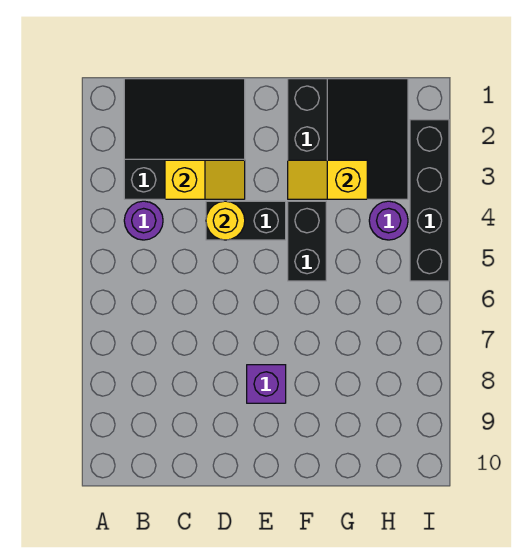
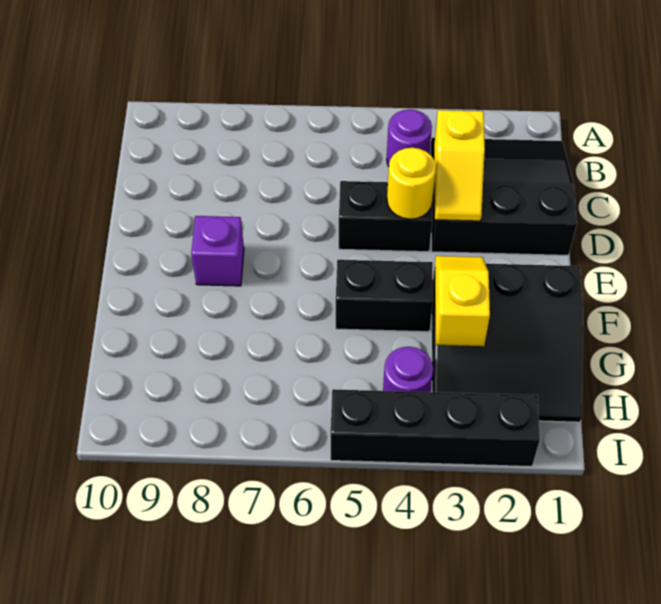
black slope B1:D3 level 1 top 3 -> black slope B1:D3 level 1 top D
black brick D4:E4 level 1 -> black brick D4:D5 level 1

